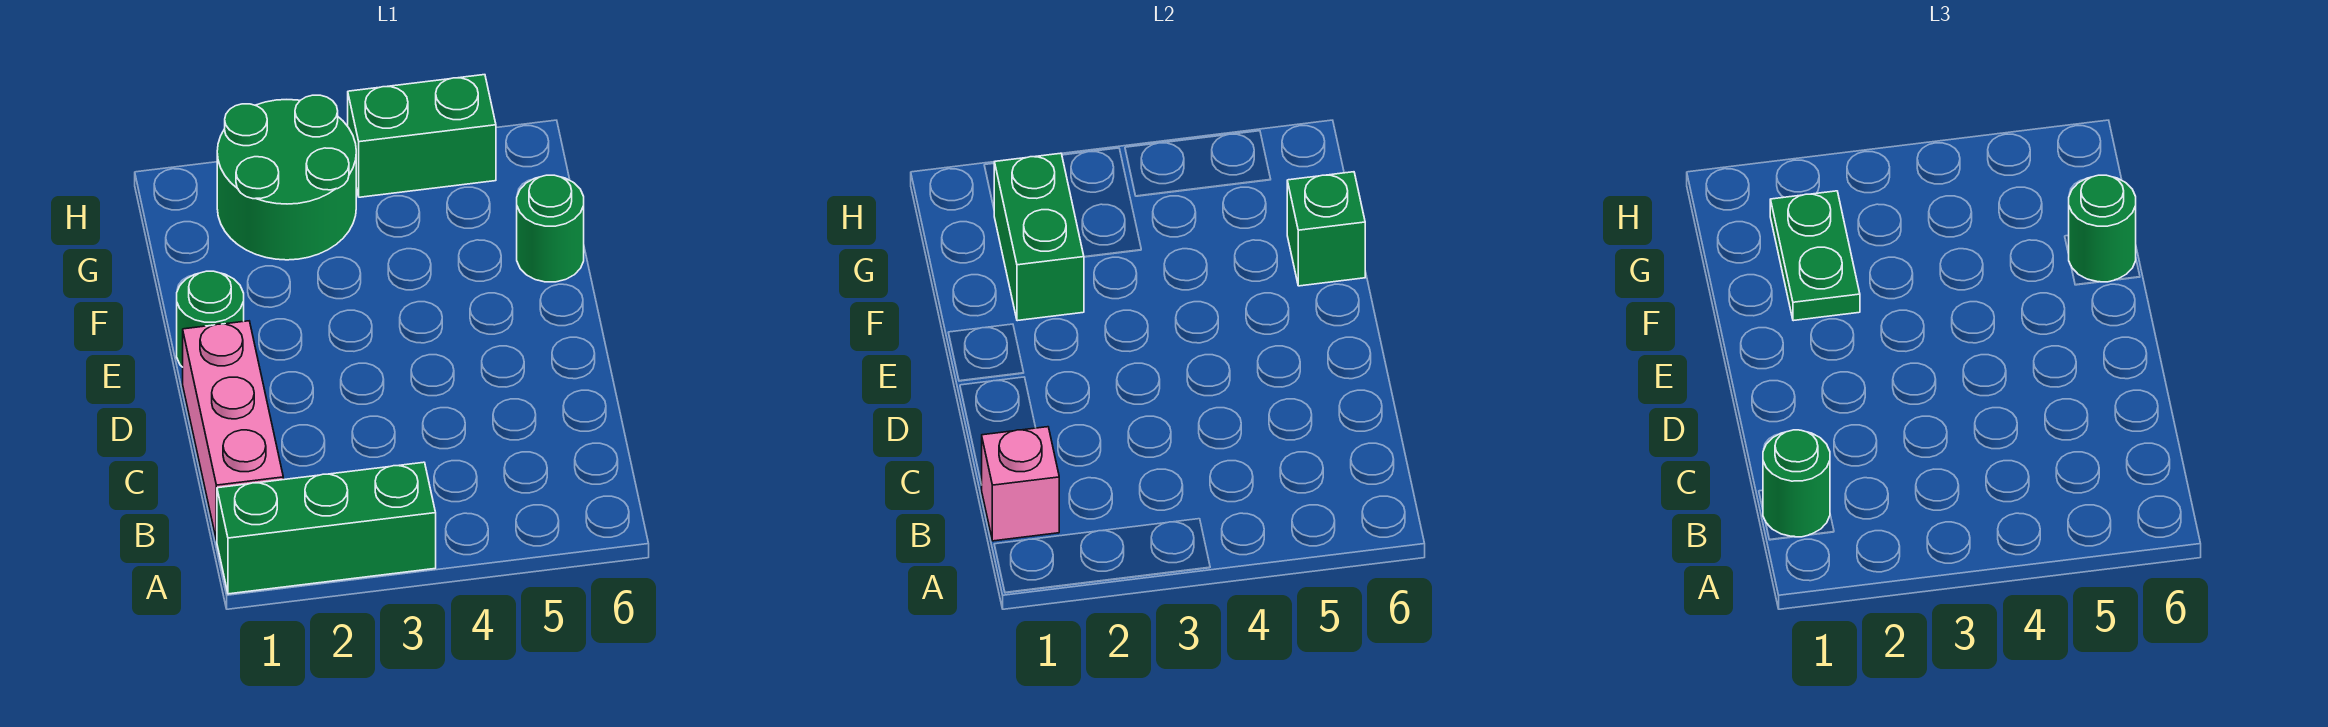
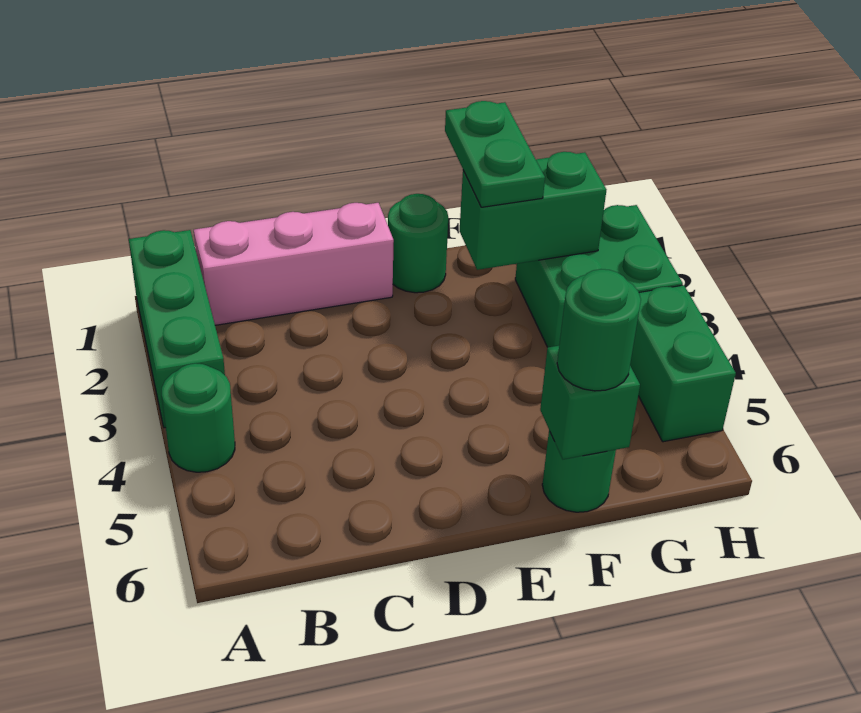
pink brick B1 level 2 -> none
green round brick B1 level 3 -> green round brick A4 level 1
green plate F2:G2 level 3 -> green plate F1:F2 level 3
green round brick G2:H3 level 1 -> green brick G2:H3 level 1

